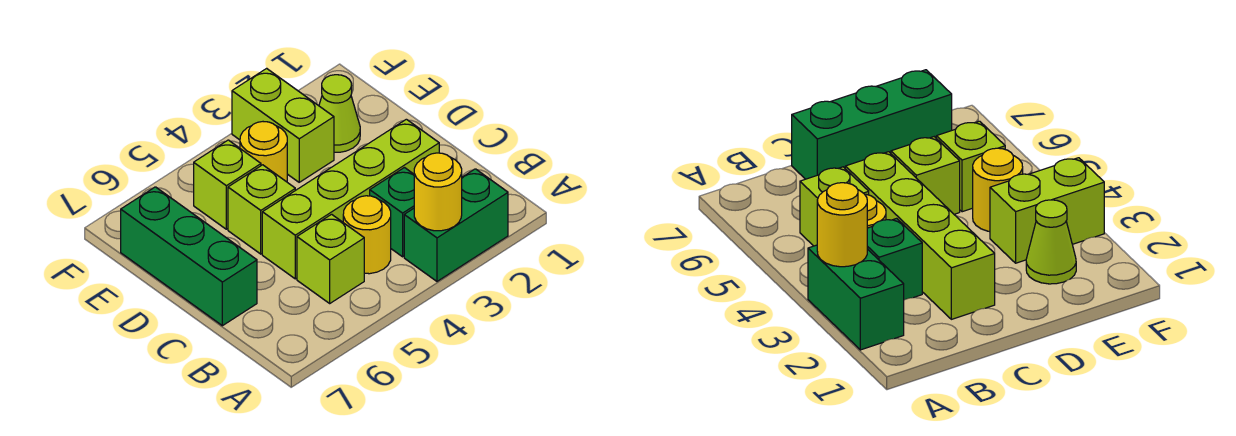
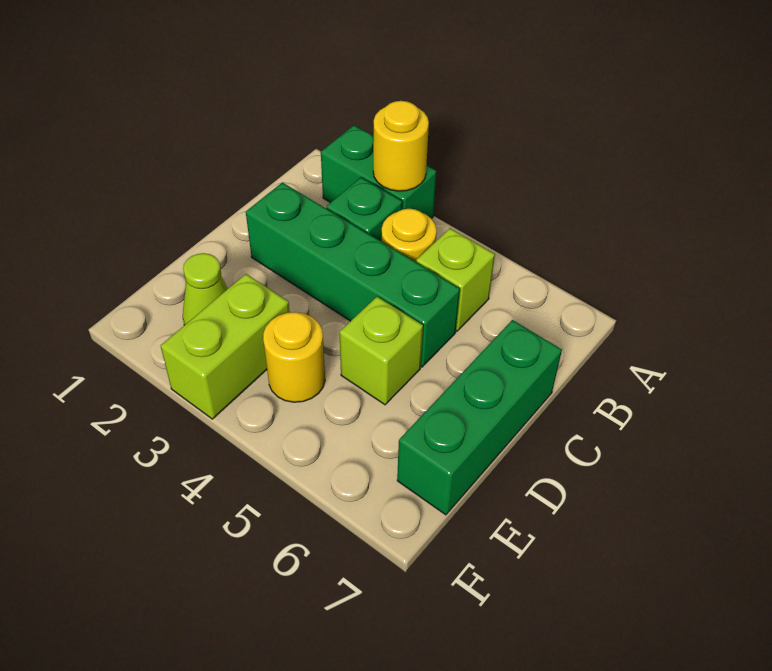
lime brick C2:C5 level 1 -> green brick C2:C5 level 1
lime brick E5 level 1 -> none

